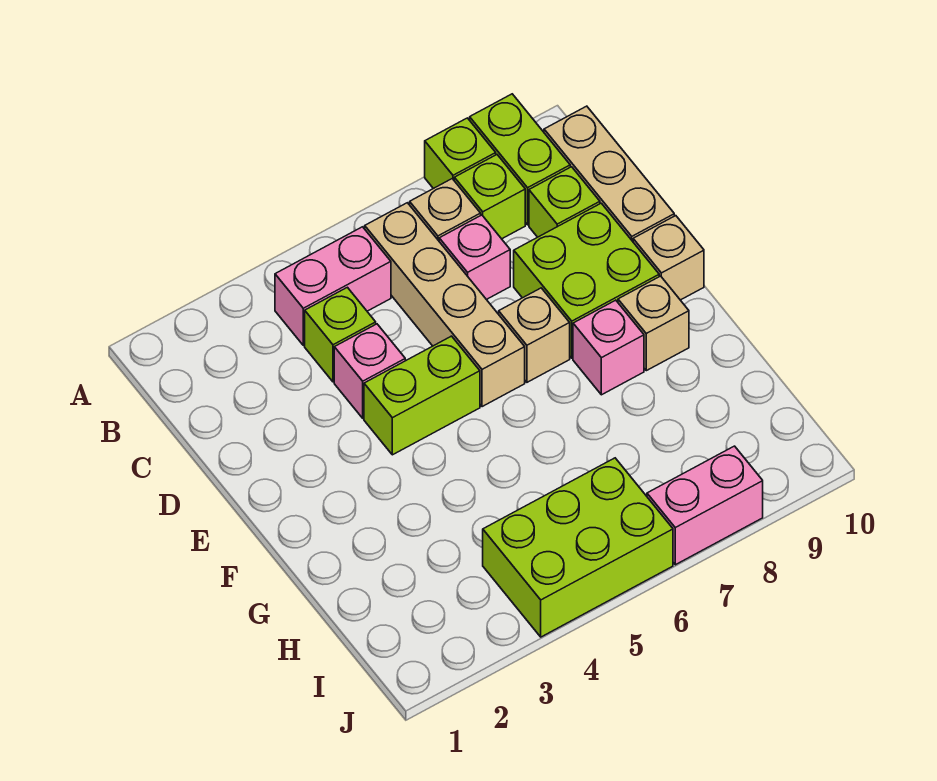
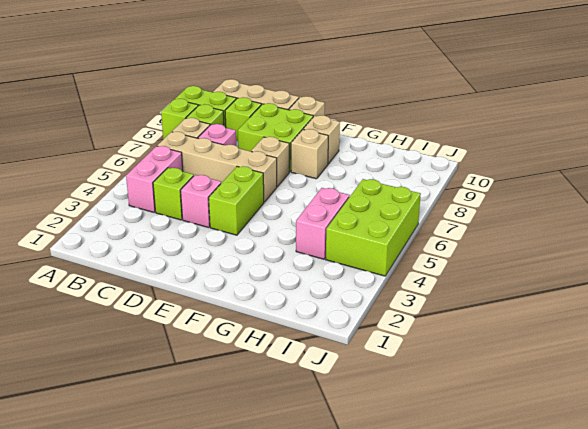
pink brick F8 level 1 -> tan brick F8 level 1
pink brick J7:J8 level 1 -> pink brick H4:H5 level 1

